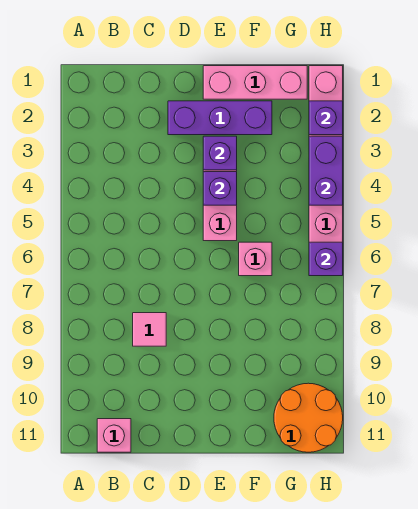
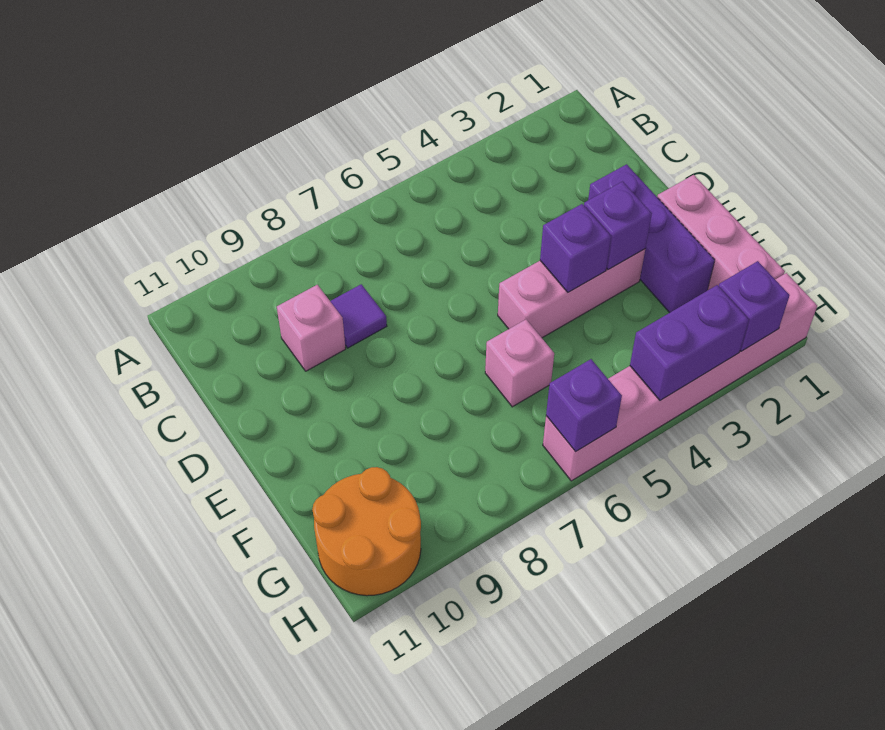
pink brick B11 level 1 -> pink brick C9 level 1
pink tile C8 level 1 -> purple tile C8 level 1

